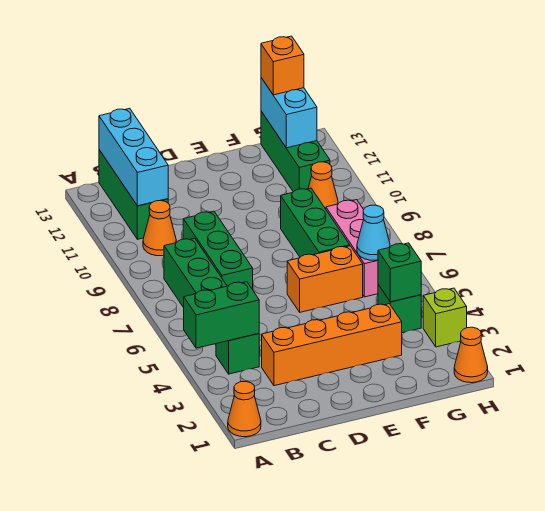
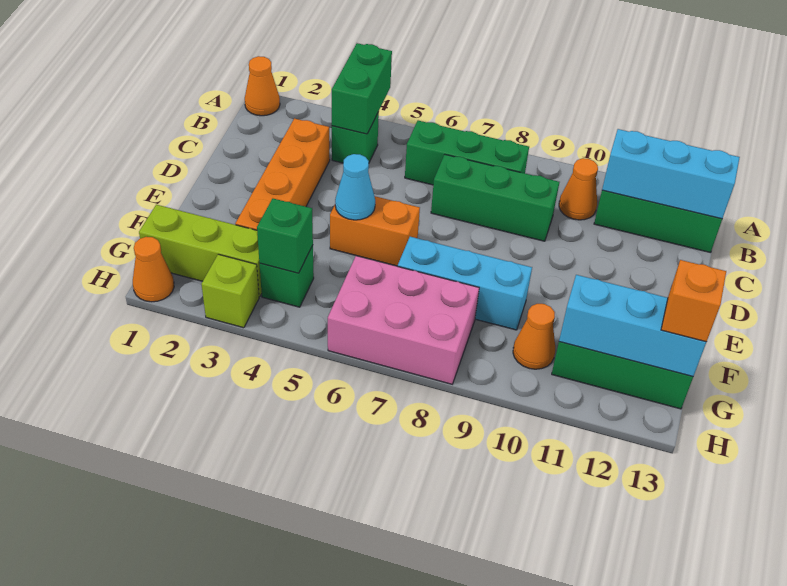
orange brick E6:F6 level 1 -> orange brick E5:E6 level 1
green brick F7:F9 level 1 -> cyan brick F7:F9 level 1
none -> lime brick G1:G3 level 1
pink brick G6:G8 level 1 -> pink brick G6:H8 level 1
cyan cone G6 level 2 -> cyan cone E5 level 2
cyan brick G12:G13 level 2 -> cyan brick G11:G13 level 2

